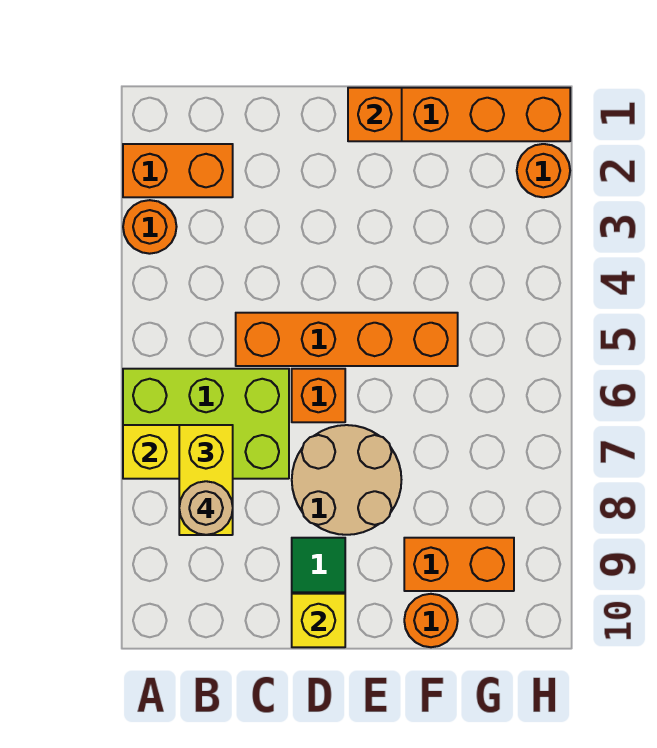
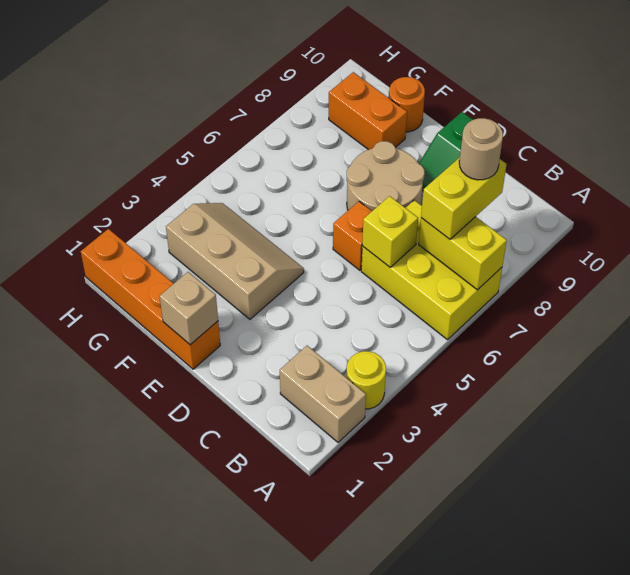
orange brick A2:B2 level 1 -> tan brick A2:B2 level 1
orange round brick A3 level 1 -> yellow round brick A3 level 1
lime brick A6:C7 level 1 -> yellow brick A6:C7 level 1
orange brick C5:F5 level 1 -> none
yellow brick D10 level 2 -> yellow brick C6 level 2
orange brick E1 level 2 -> tan brick E1 level 2
none -> tan slope E3:G4 level 1 top 3
orange round brick H2 level 1 -> none

